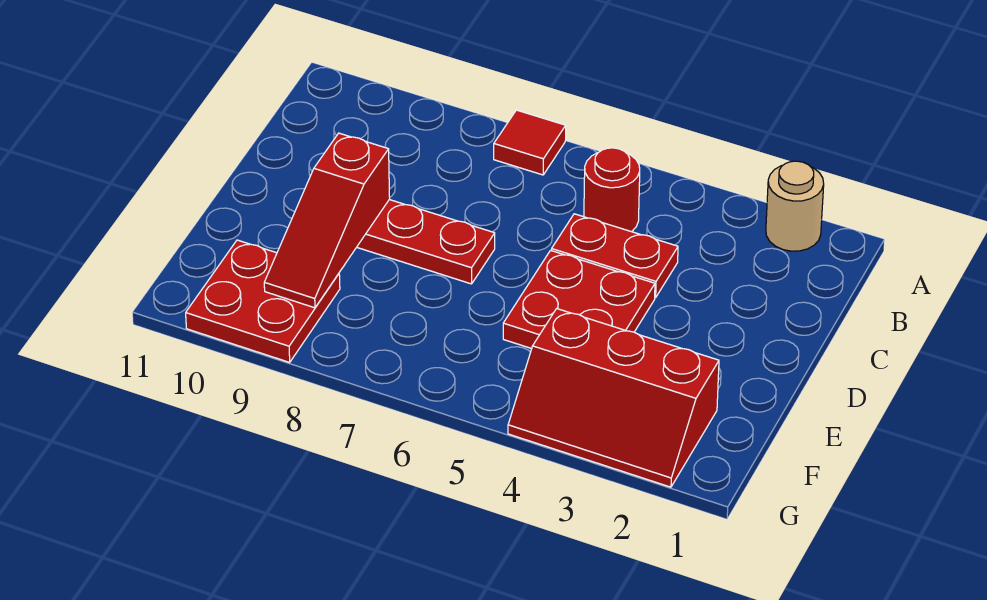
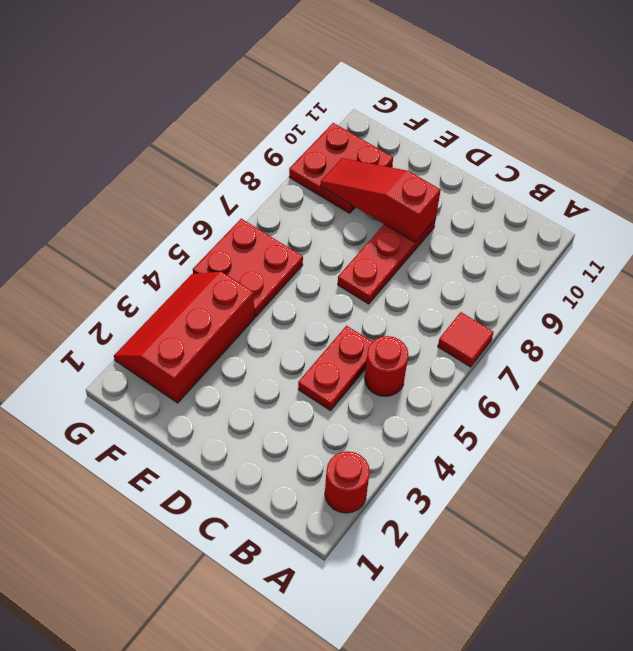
tan round brick A2 level 1 -> red round brick A2 level 1
red plate D4:E5 level 1 -> red plate F5:G6 level 1

